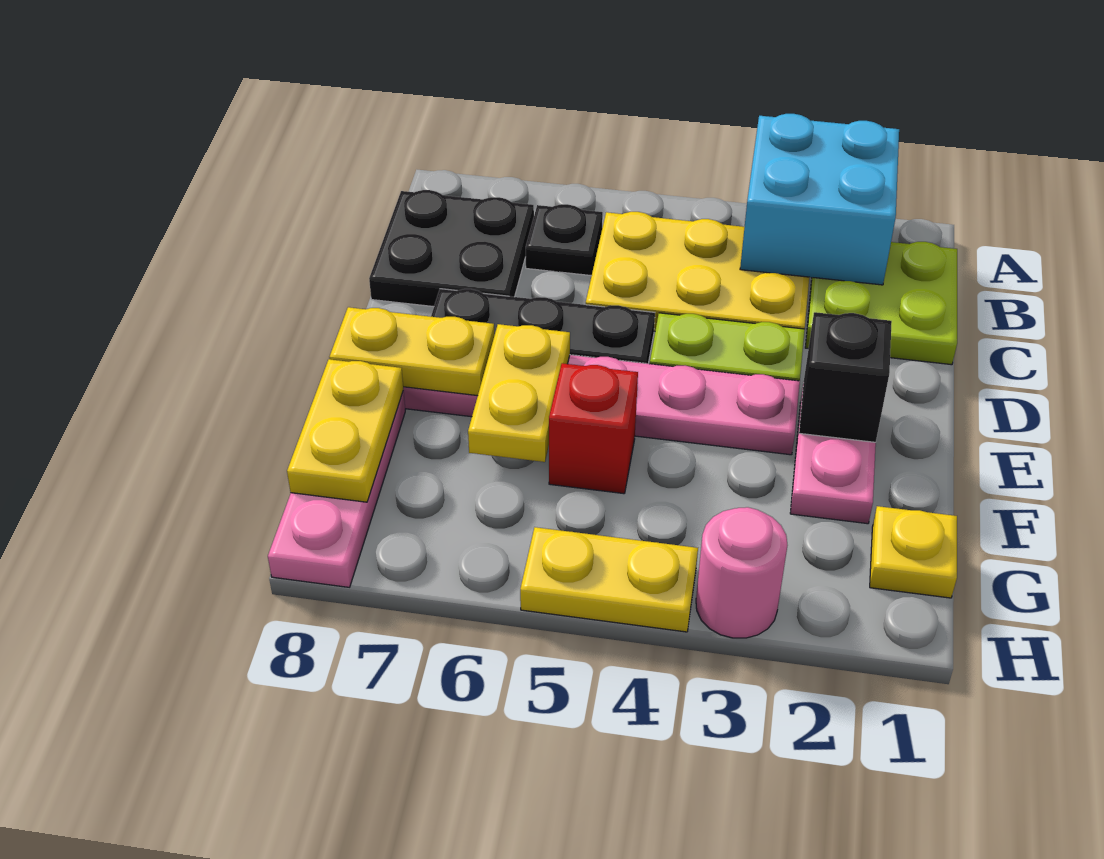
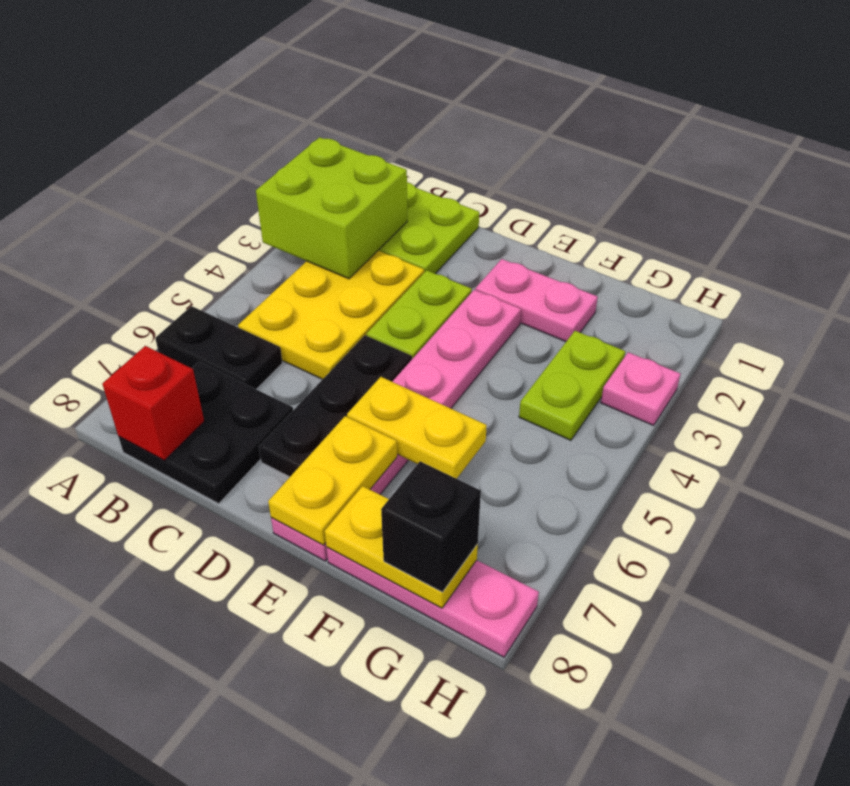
cyan brick A2:B3 level 2 -> lime brick A2:B3 level 2
black plate B6 level 1 -> black plate A6:B6 level 1
black brick E2 level 2 -> black brick G8 level 3
red brick F5 level 1 -> red brick B8 level 2
yellow plate G1 level 1 -> none
none -> lime plate G3:G4 level 1
pink round brick H3 level 1 -> pink plate H3 level 1
yellow plate H4:H5 level 1 -> none

